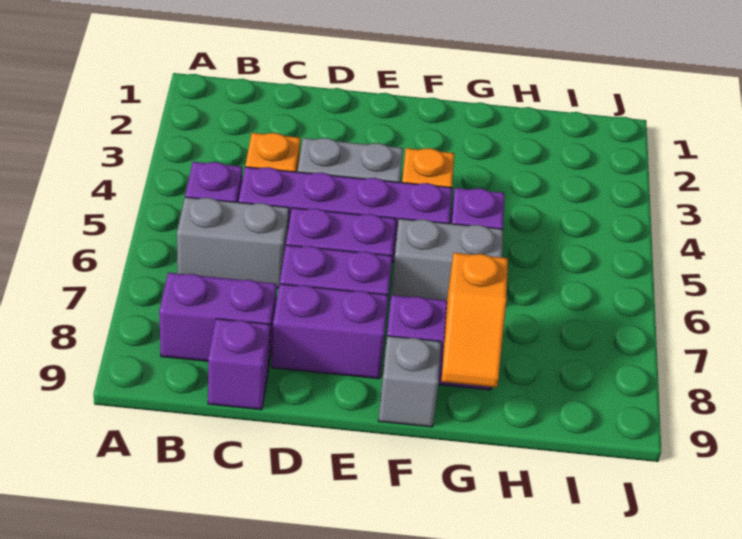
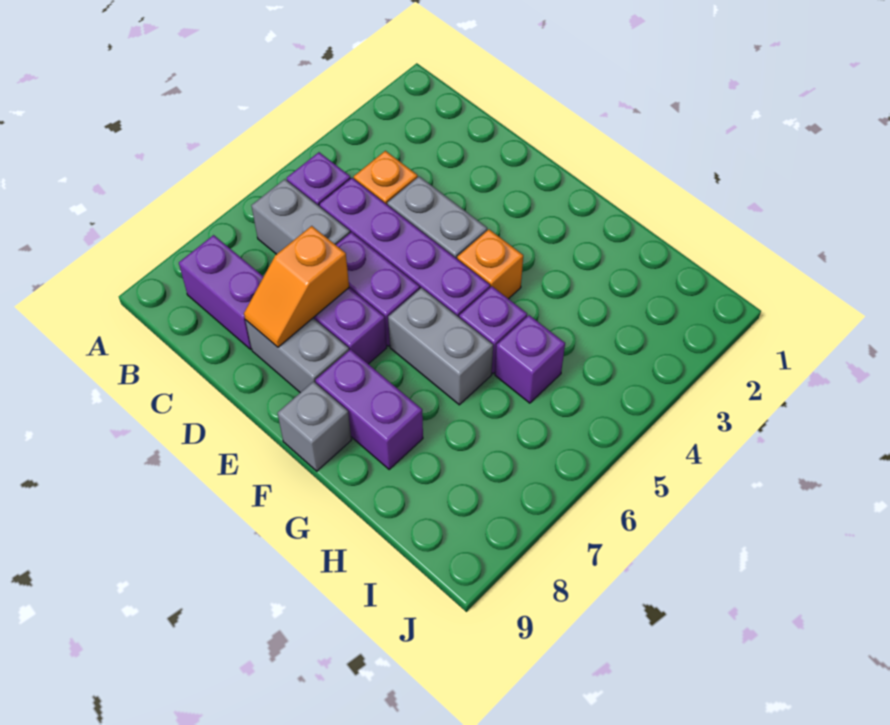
purple brick C9 level 1 -> purple brick H5 level 1
purple brick D8:E8 level 1 -> grey brick D8:E8 level 1
orange slope G8:G9 level 2 top 8 -> orange slope D7:D8 level 2 top 7

